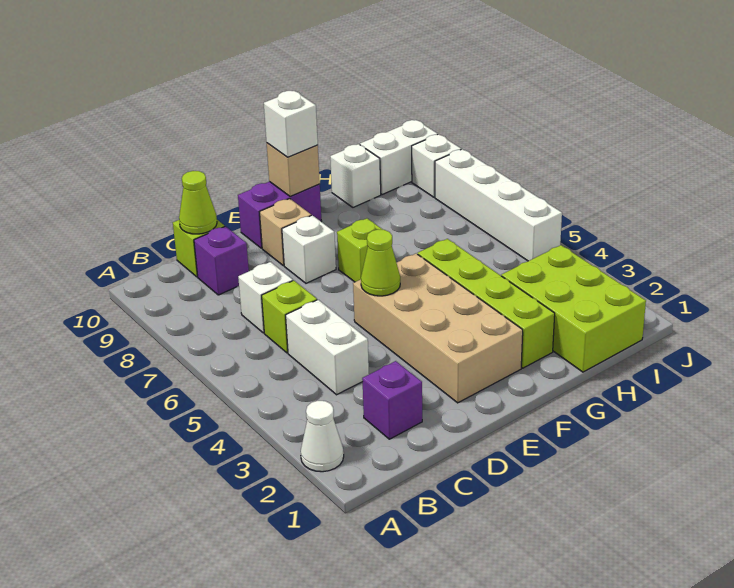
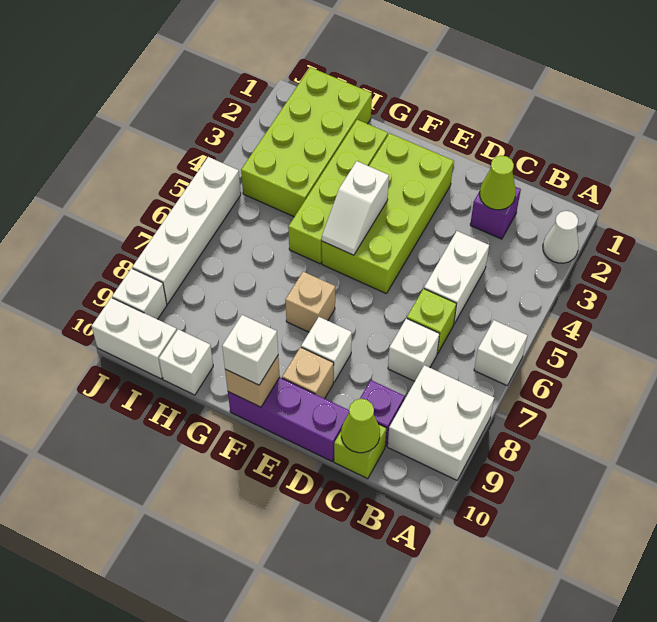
none -> white brick A6 level 1
none -> white brick A8:B9 level 1
tan brick E2:F5 level 1 -> lime brick E2:F5 level 1
lime cone E5 level 2 -> lime cone C2 level 2
purple brick E10:F10 level 1 -> purple brick D10:F10 level 1
none -> white slope F4:F5 level 2 top 4
lime brick F7 level 1 -> tan brick F7 level 1
lime brick H1:I3 level 1 -> lime brick H1:I4 level 1

